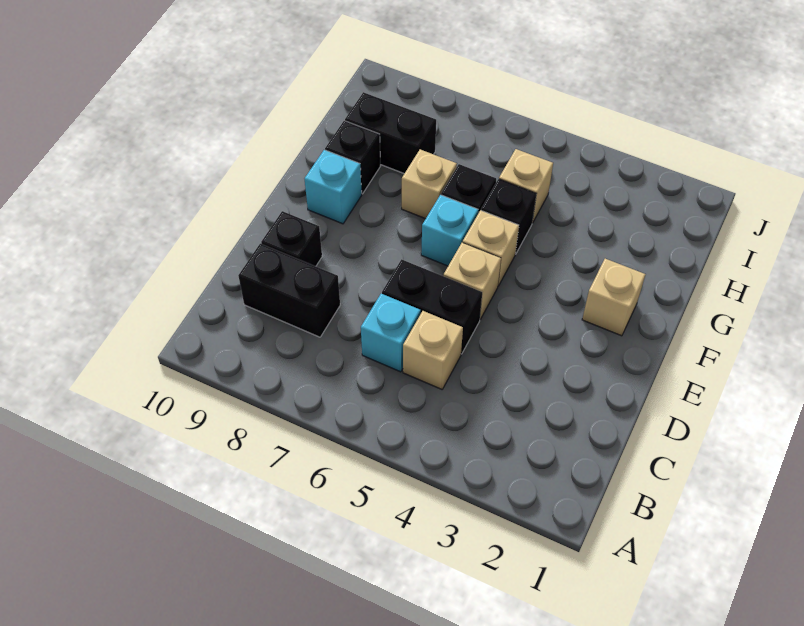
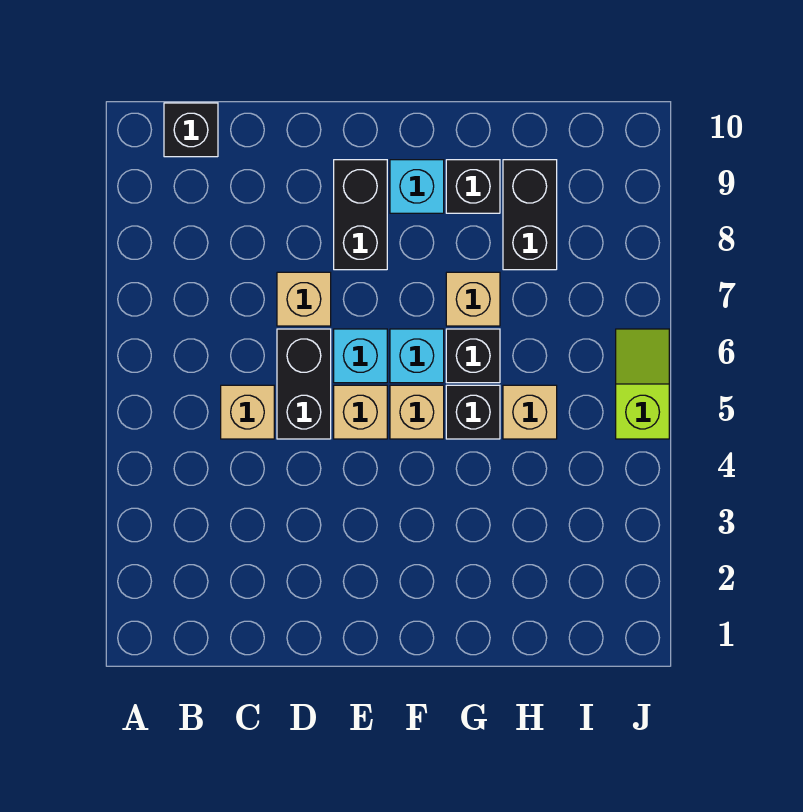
cyan brick C6 level 1 -> cyan brick E6 level 1
black brick C8:C9 level 1 -> black brick E8:E9 level 1
black brick D9 level 1 -> black brick B10 level 1
tan brick F2 level 1 -> tan brick D7 level 1
none -> lime slope J5:J6 level 1 top 5

